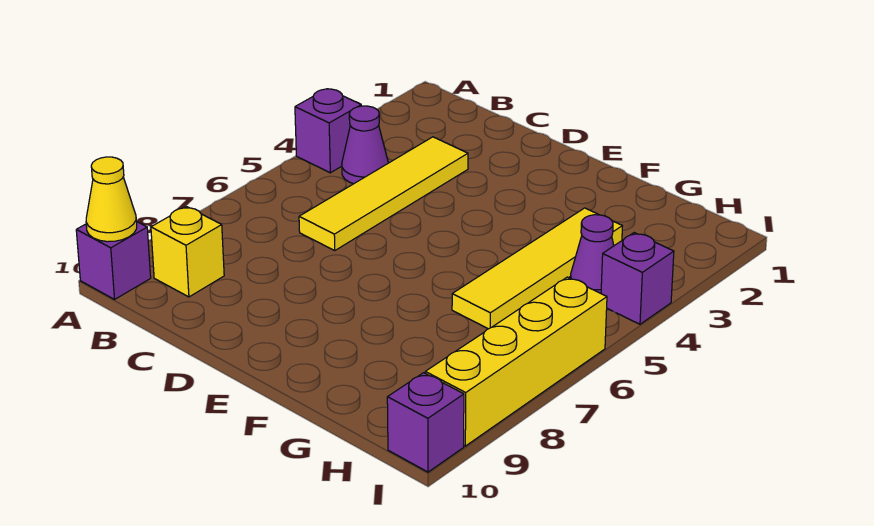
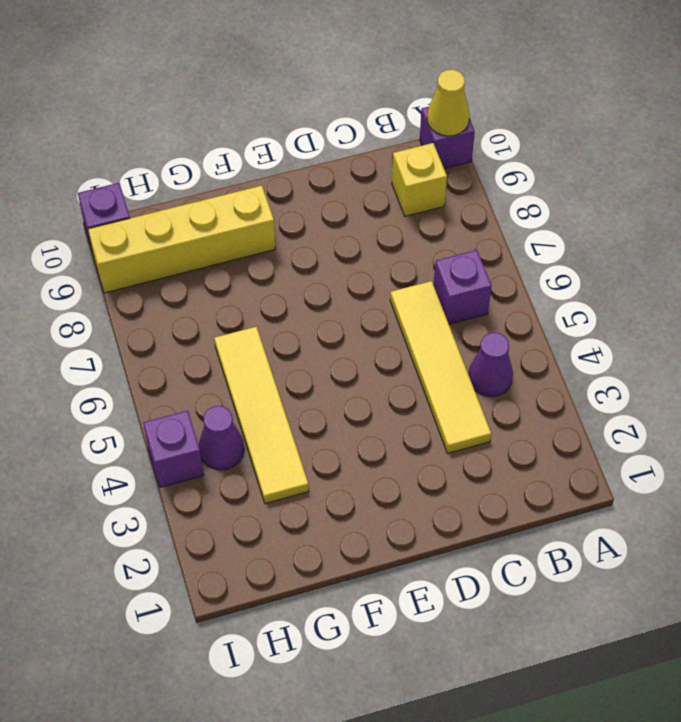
purple brick A4 level 1 -> purple brick B6 level 1
yellow brick I6:I9 level 1 -> yellow brick F9:I9 level 1

